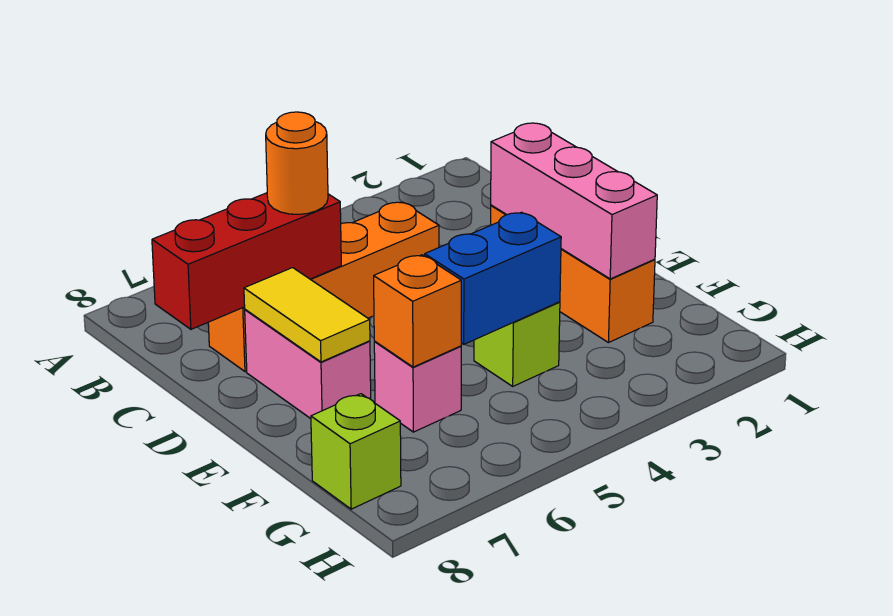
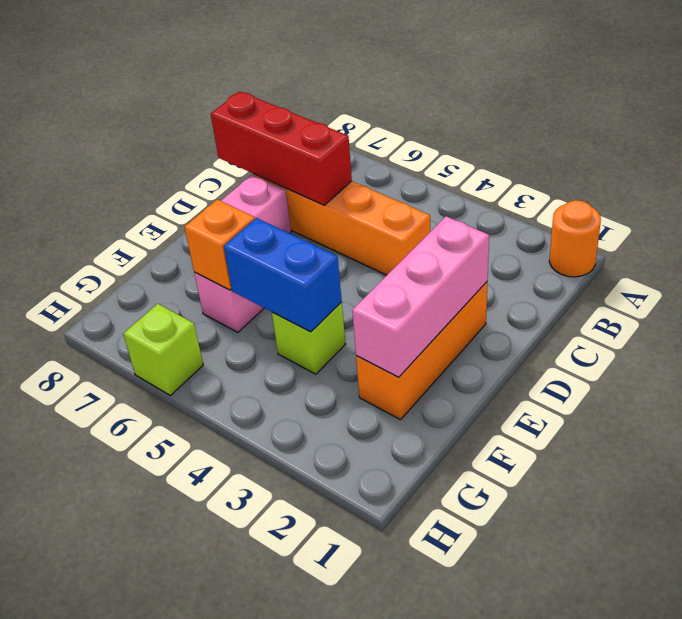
orange round brick C6 level 3 -> orange round brick A1 level 1
yellow tile D7:E7 level 2 -> none
lime brick G8 level 1 -> lime brick H6 level 1

